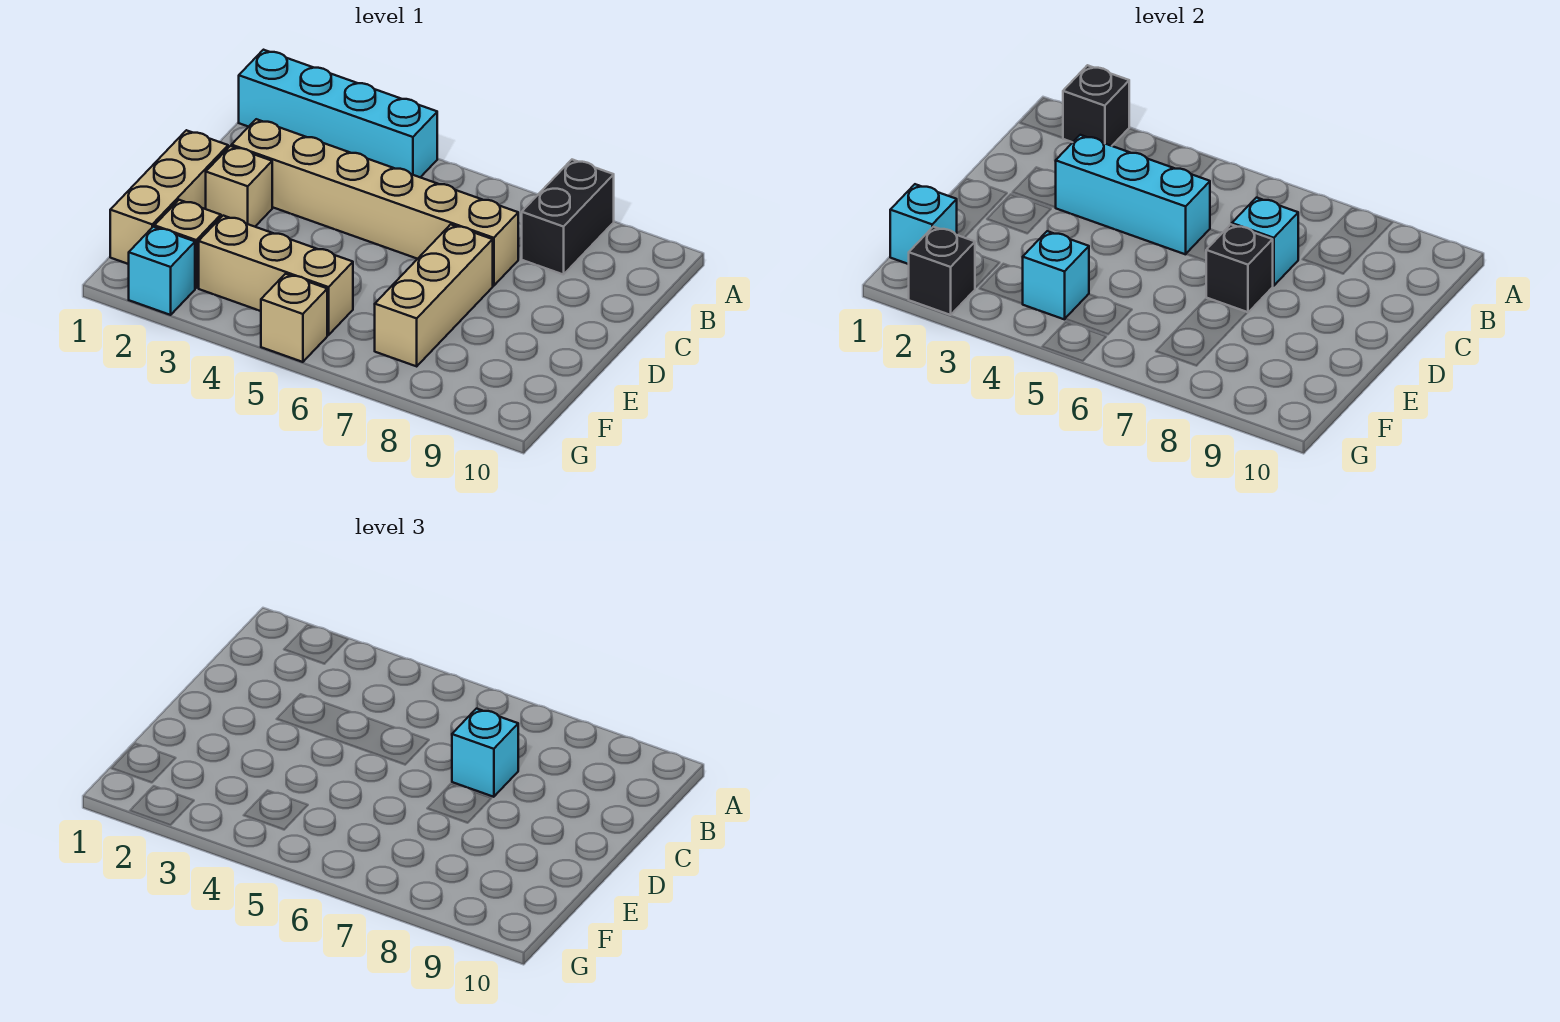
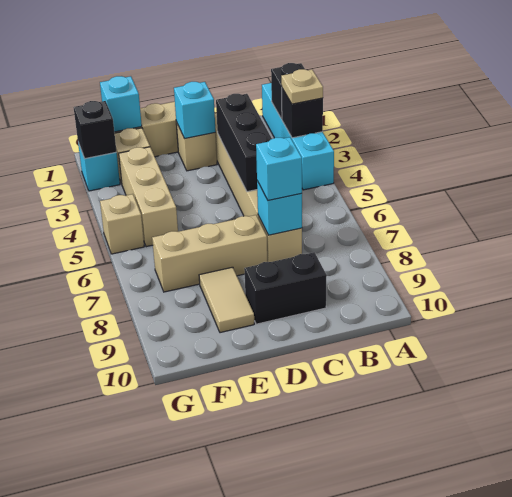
none -> tan plate A3 level 3
black brick A8:B8 level 1 -> black brick C9:D9 level 1
cyan brick C3:C5 level 2 -> black brick C3:C5 level 2
black brick D7 level 2 -> black brick A3 level 2
none -> tan tile E8:E9 level 1
cyan brick F4 level 2 -> cyan brick D2 level 2

